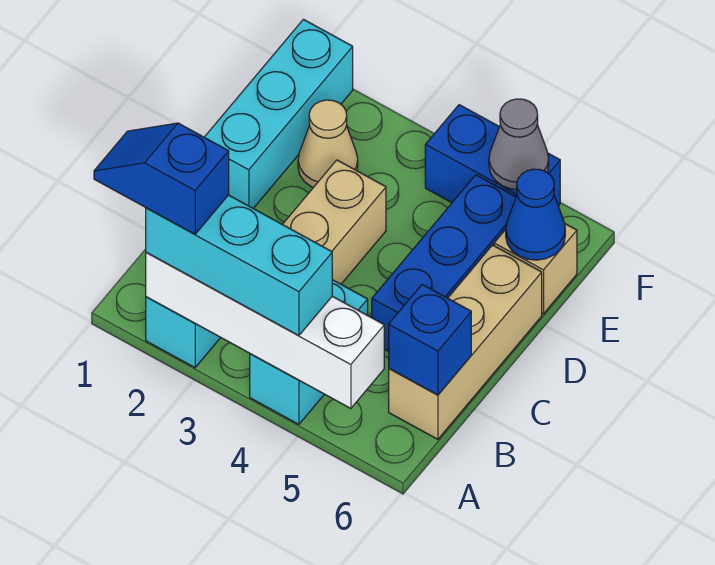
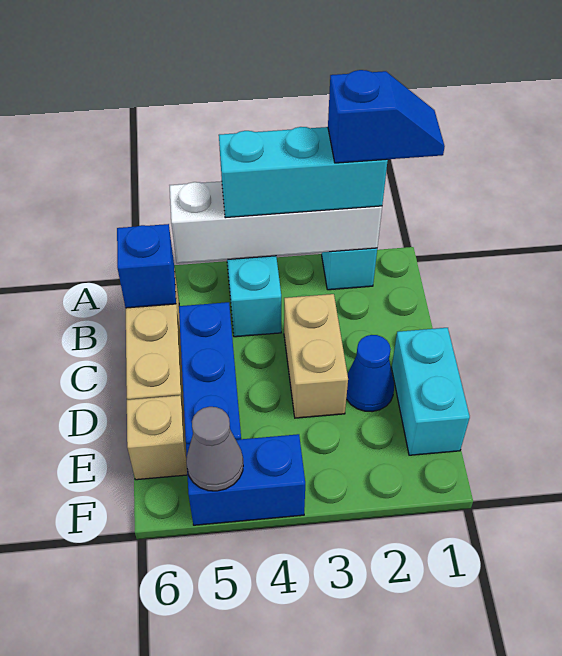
cyan brick D1:F1 level 1 -> cyan brick D1:E1 level 1
tan cone E2 level 1 -> none
blue cone E6 level 2 -> blue cone D2 level 1

